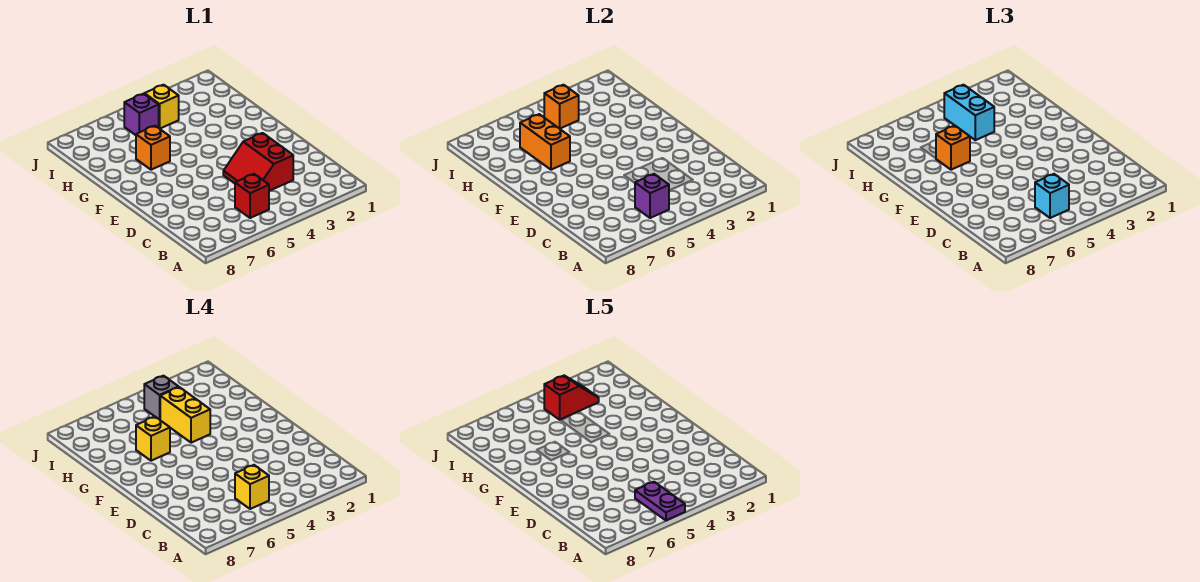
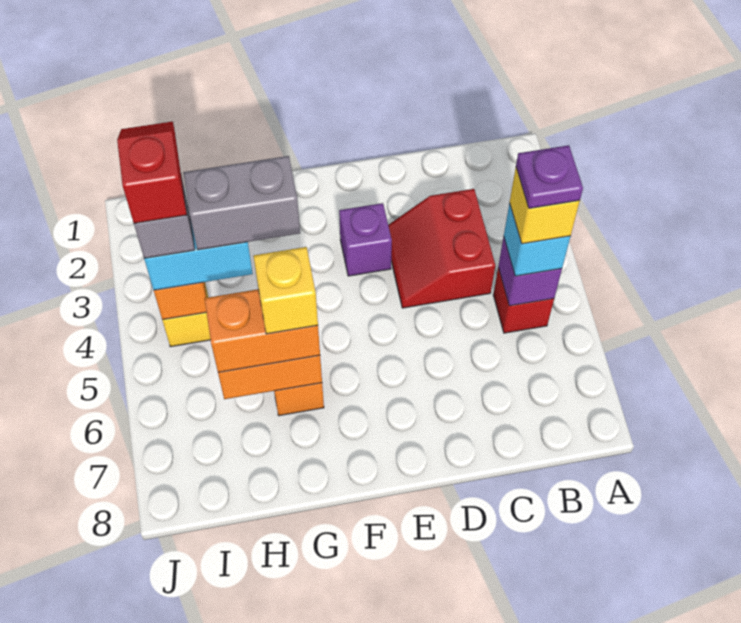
purple plate A5:B5 level 5 -> purple plate B5 level 5
red slope C3:D4 level 1 top 3 -> red slope C3:D4 level 1 top C
yellow brick G4:H4 level 4 -> grey brick G4:H4 level 4
orange brick G6 level 3 -> orange brick G6:H6 level 3
purple brick I5 level 1 -> purple brick E3 level 1

